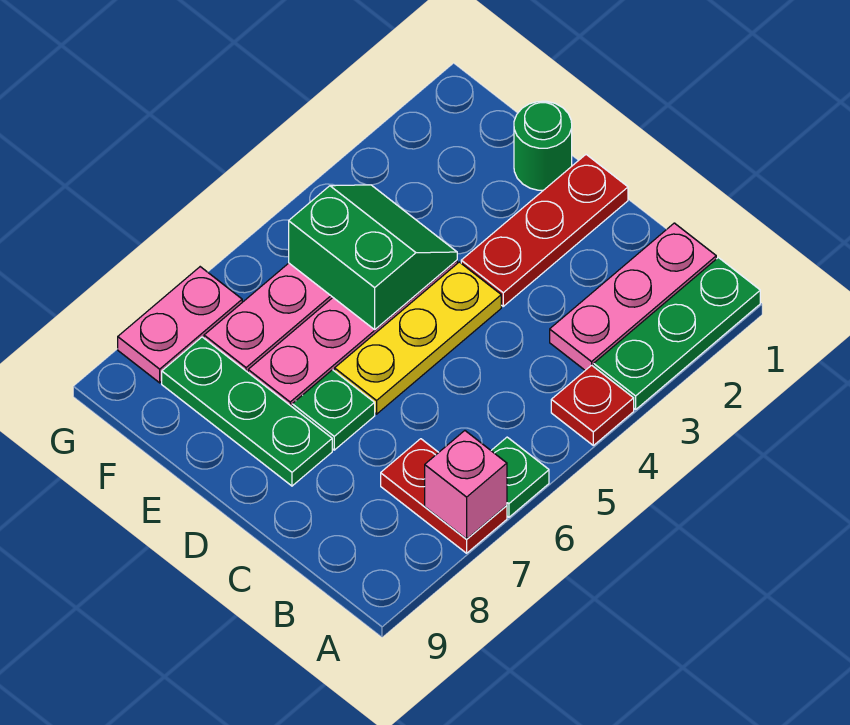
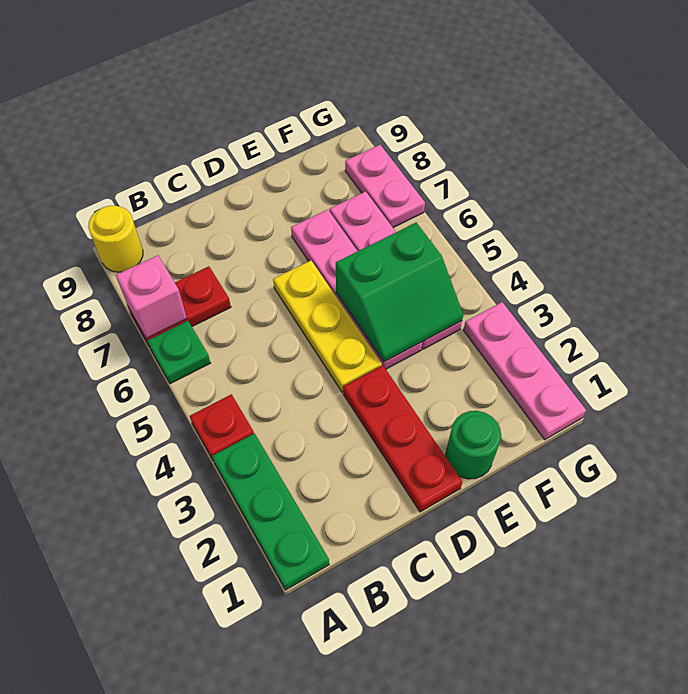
none -> yellow round brick A9 level 1
pink plate B1:B3 level 1 -> pink plate G1:G3 level 1
green plate D7 level 1 -> none
green plate D8:F8 level 1 -> none

